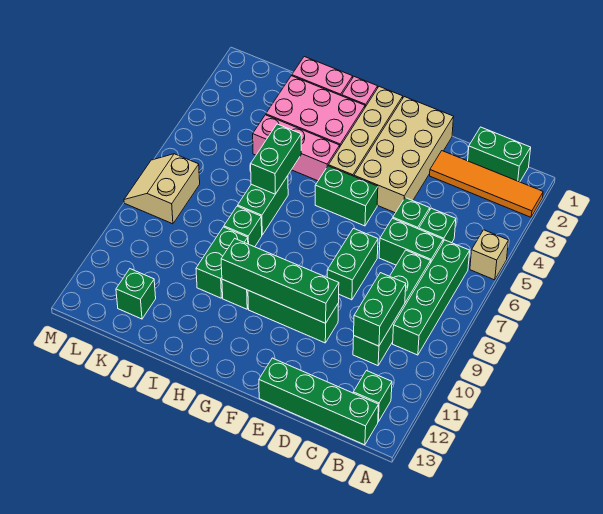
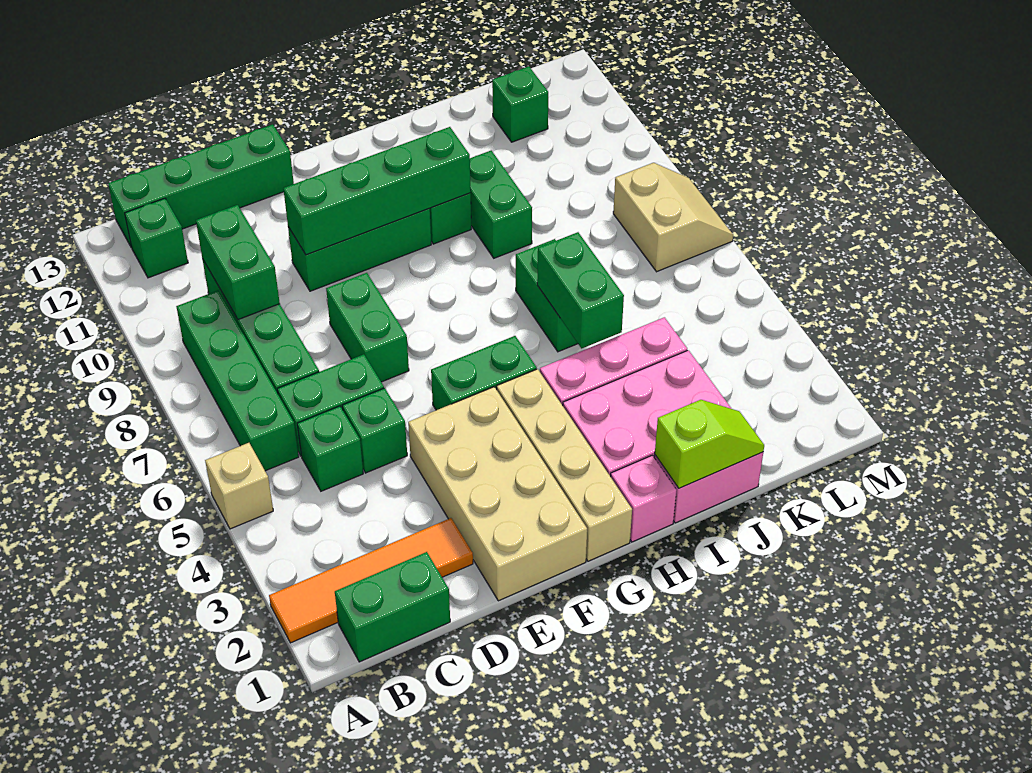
none -> lime slope I1:J1 level 2 top I
green brick I8 level 1 -> none

